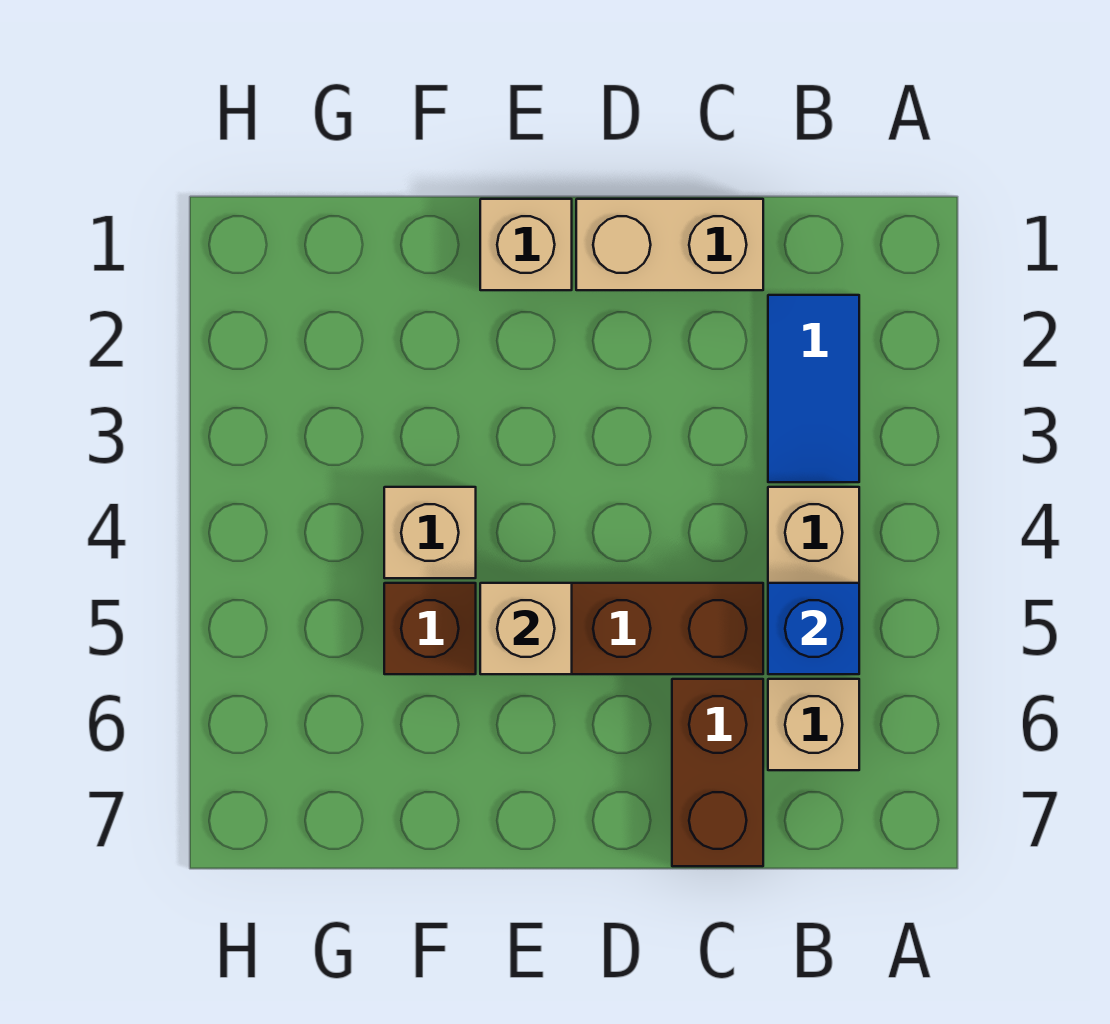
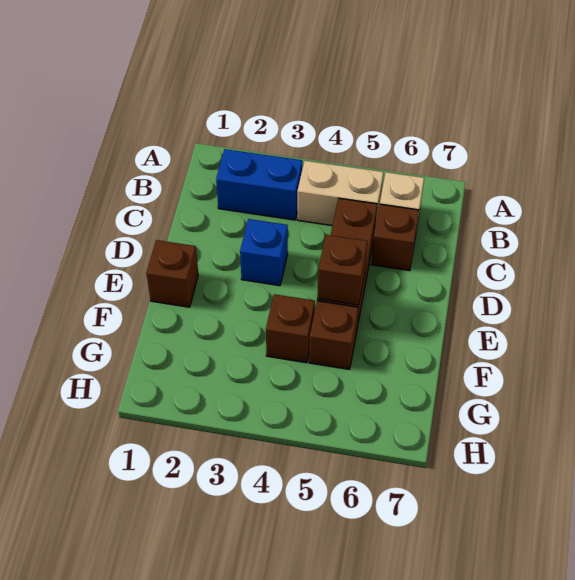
blue tile B2:B3 level 1 -> blue brick B2:B3 level 1
blue brick B5 level 2 -> blue brick D3 level 1
tan brick C1:D1 level 1 -> none
brown brick C6:C7 level 1 -> brown brick C6 level 1
tan brick E1 level 1 -> brown brick E1 level 1
tan brick E5 level 2 -> brown brick E5 level 2
tan brick F4 level 1 -> brown brick F4 level 1

